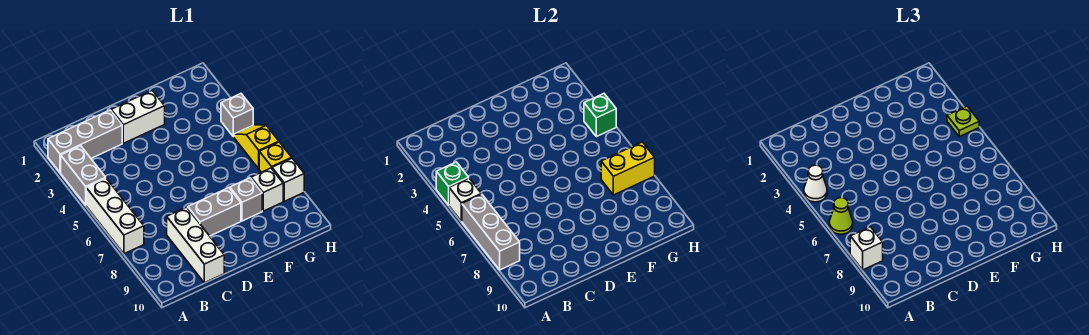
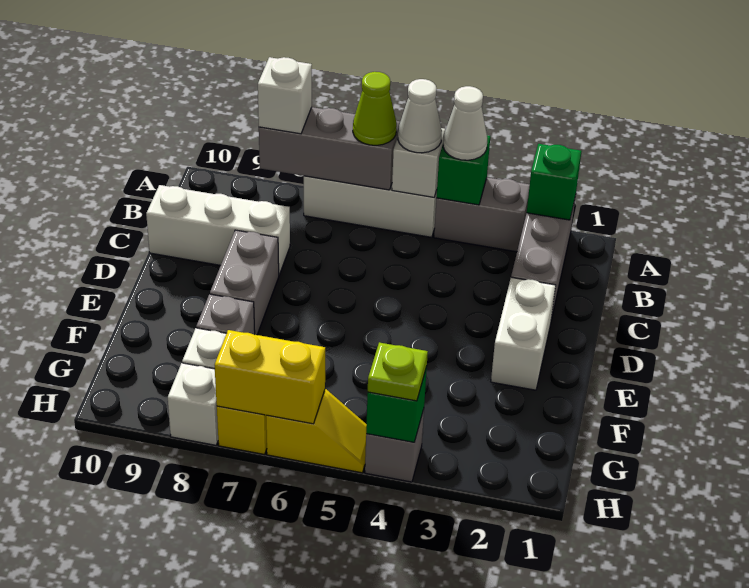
none -> green brick A2 level 2
none -> white cone A5 level 3
yellow brick G7:H7 level 2 -> yellow brick H6:H7 level 2

